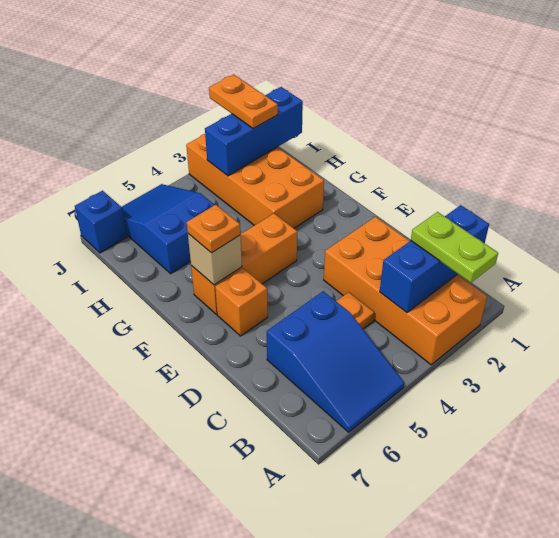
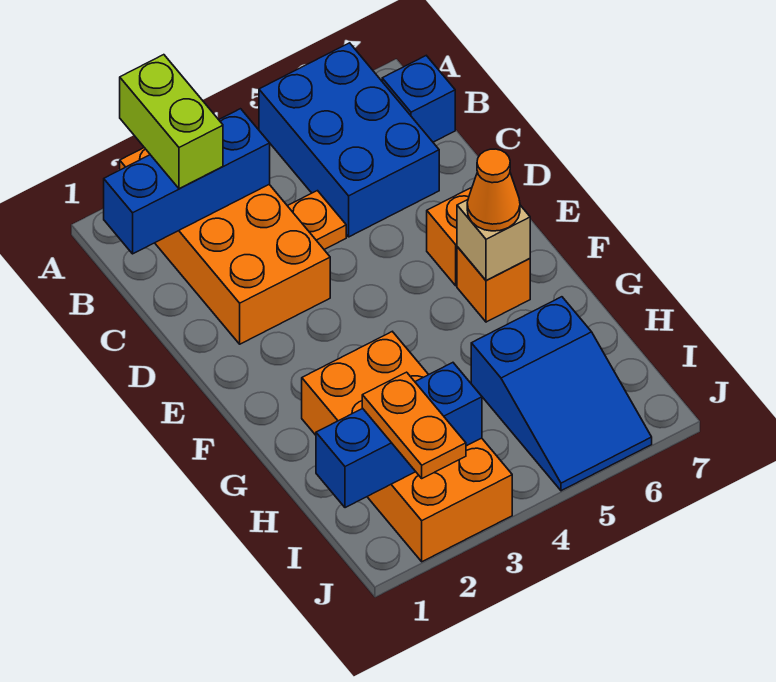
lime plate A2:B2 level 3 -> lime brick A2:B2 level 3
blue slope A5:C6 level 1 top C -> blue brick A5:C6 level 1
orange brick F4:F6 level 1 -> orange brick F6 level 1
orange plate F6 level 3 -> orange cone F6 level 3
blue brick J7 level 1 -> blue brick B7 level 1

